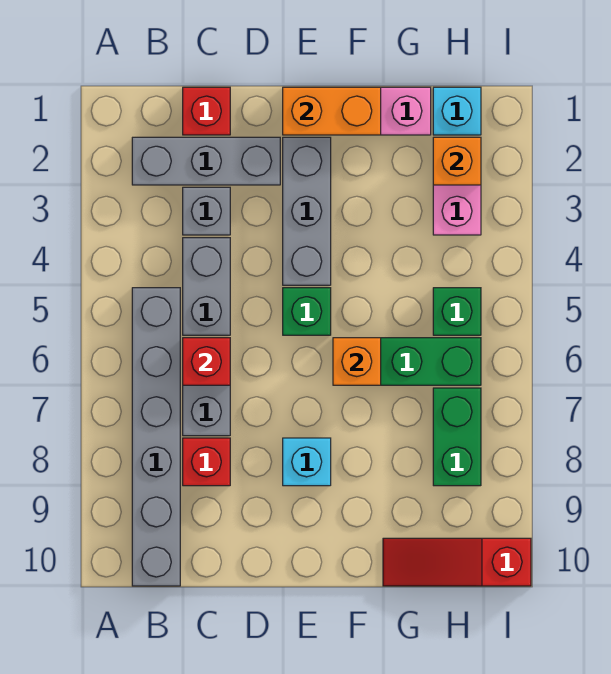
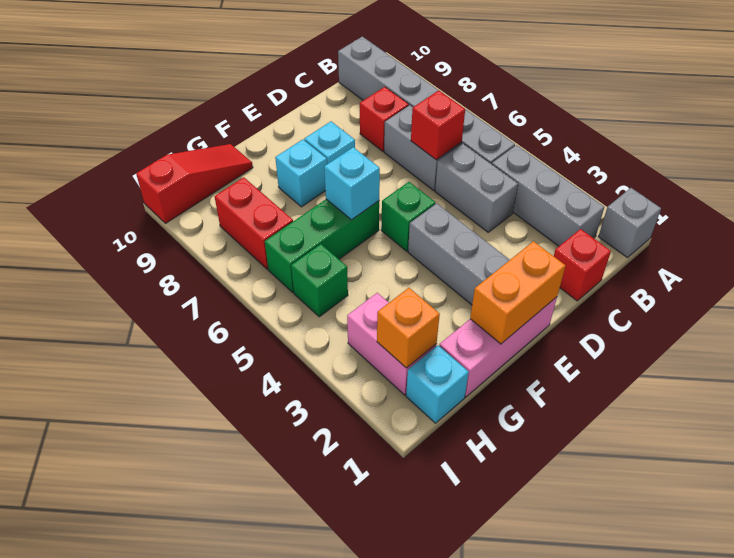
grey brick B2:D2 level 1 -> grey brick B2:B4 level 1
grey brick C3 level 1 -> grey brick A1 level 1
orange brick F6 level 2 -> cyan brick F6 level 2
none -> cyan brick F8 level 1
green brick H7:H8 level 1 -> red brick H7:H8 level 1

